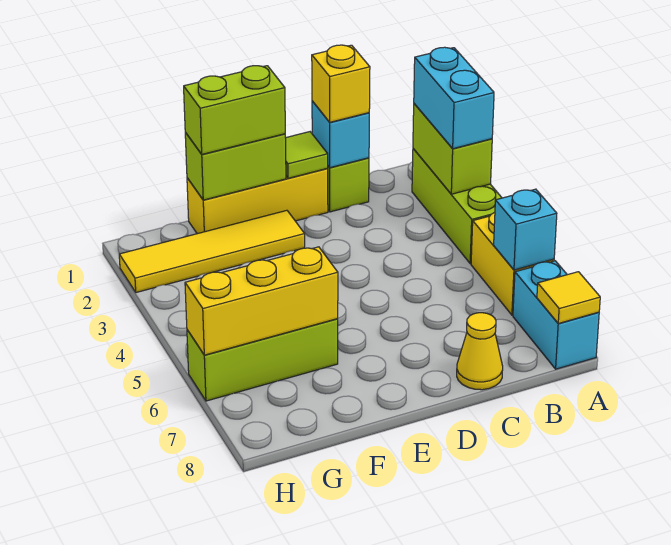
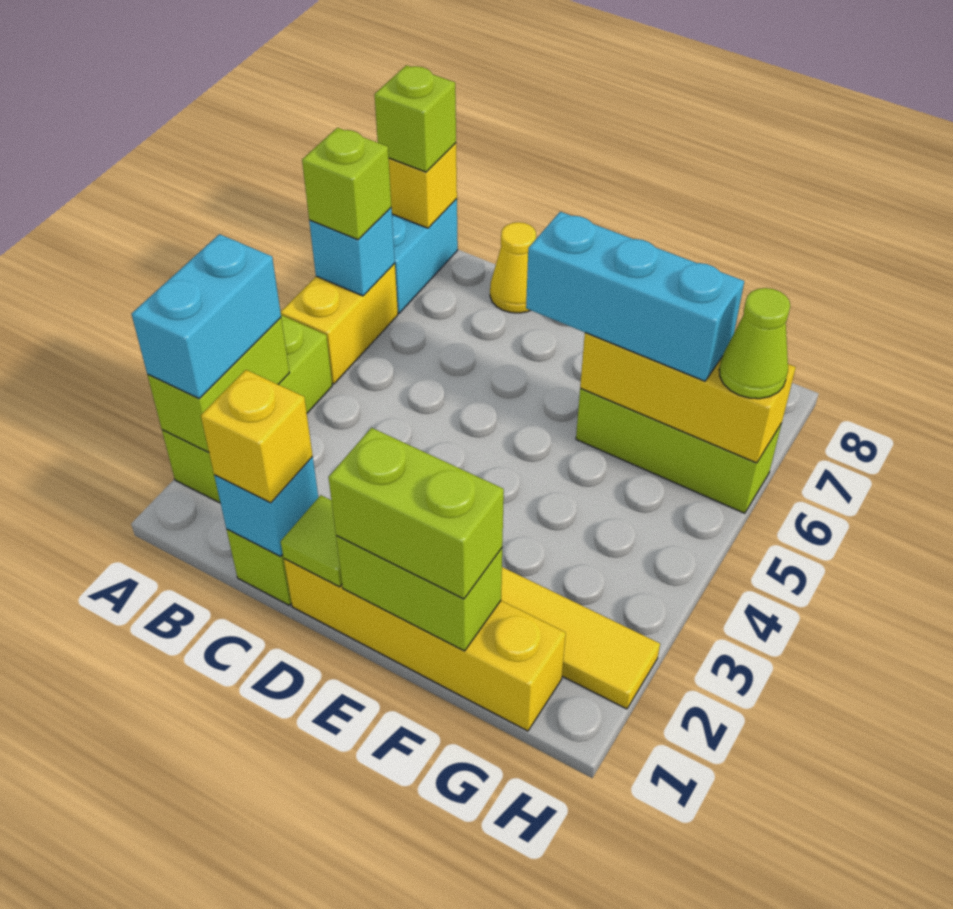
none -> lime brick A6 level 3
yellow tile A8 level 2 -> yellow brick A8 level 2
none -> lime brick A8 level 3
yellow brick D1:F1 level 1 -> yellow brick D1:G1 level 1
none -> cyan brick E6:G6 level 3
none -> lime cone H6 level 3

